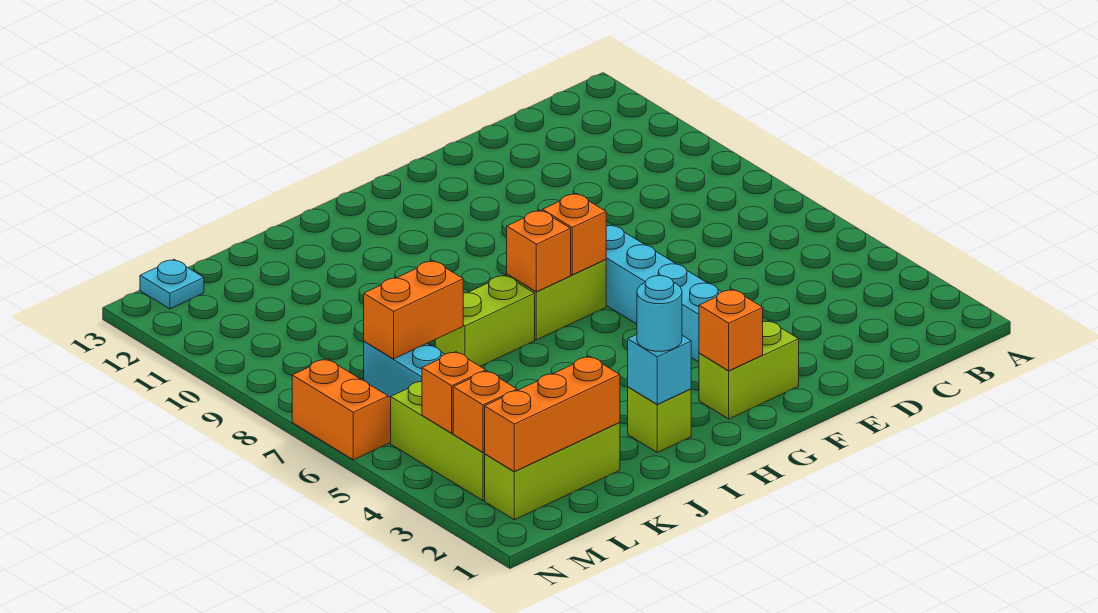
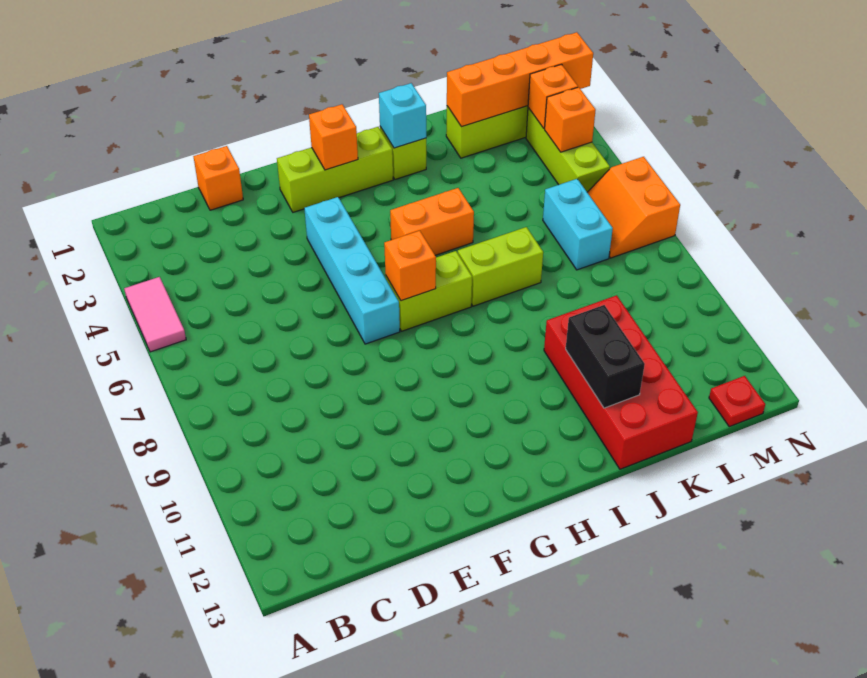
none -> pink tile A4:A5 level 1
lime brick F2:G2 level 1 -> lime brick F2:H2 level 1
orange brick H7 level 2 -> orange brick D1 level 1
cyan round brick I2 level 3 -> none
none -> red brick J10:K13 level 1
none -> black brick J11:J12 level 2
orange brick K2:M2 level 2 -> orange brick K2:N2 level 2
orange brick K7:L7 level 2 -> orange brick H5:I5 level 1
cyan plate M13 level 1 -> red plate M13 level 1

